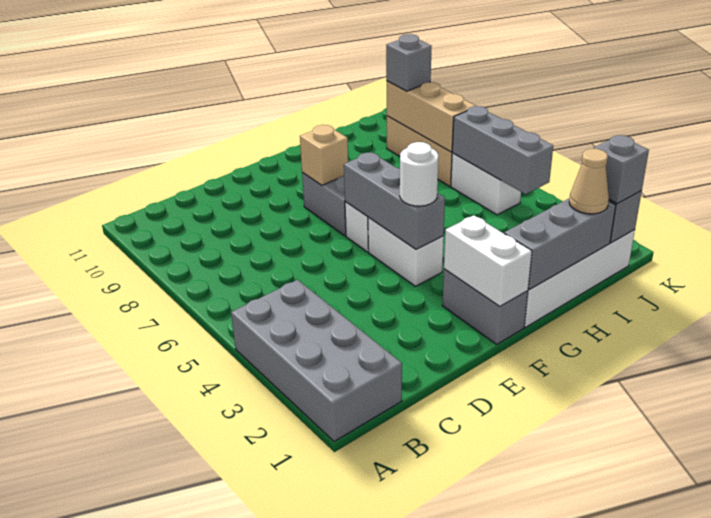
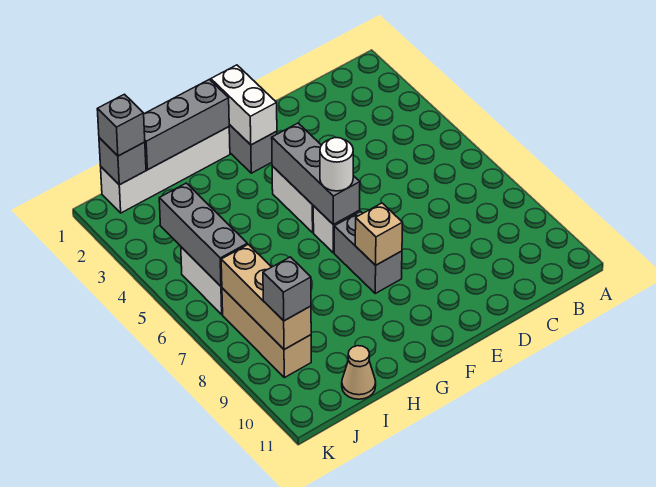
grey brick A1:B4 level 1 -> none
white round brick F4 level 3 -> white round brick F6 level 3
tan cone I1 level 3 -> tan cone I11 level 1

